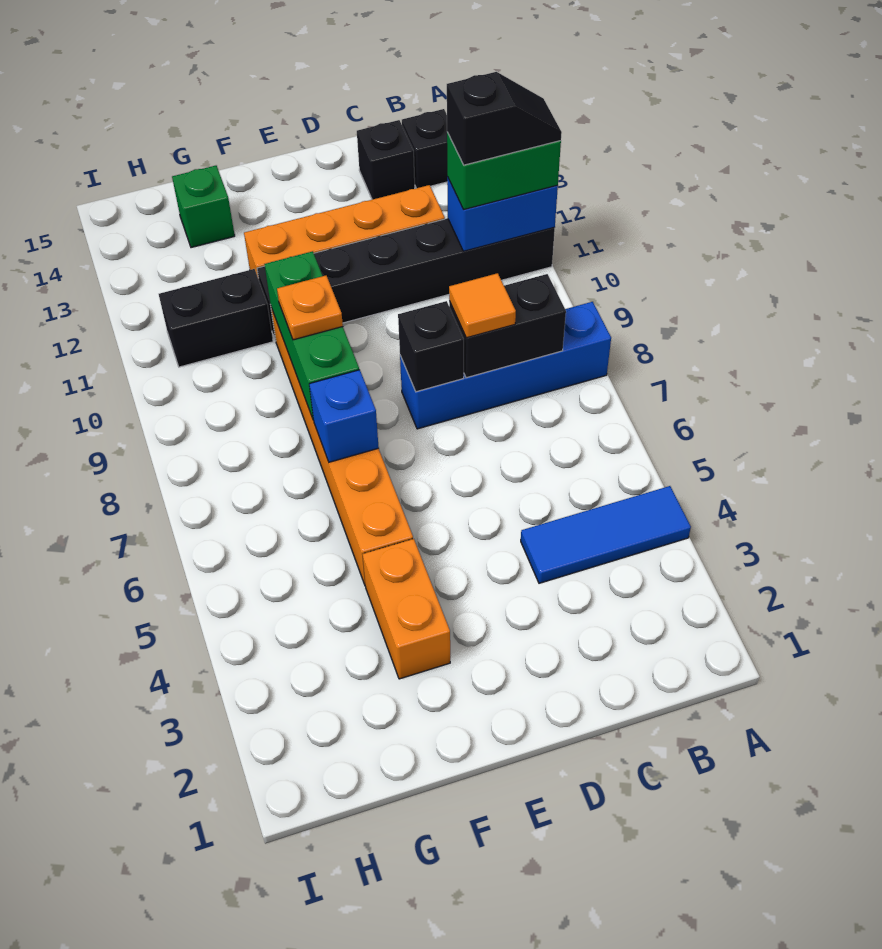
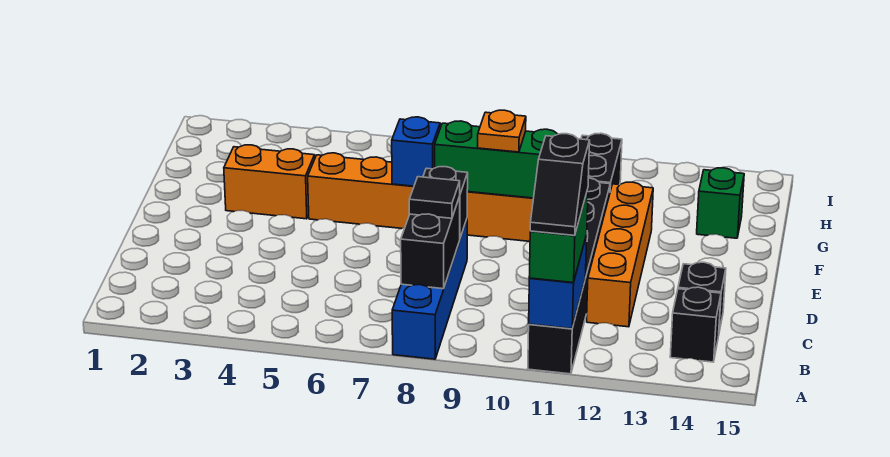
blue tile A4:C4 level 1 -> none
orange tile C8 level 3 -> black tile C8 level 3

